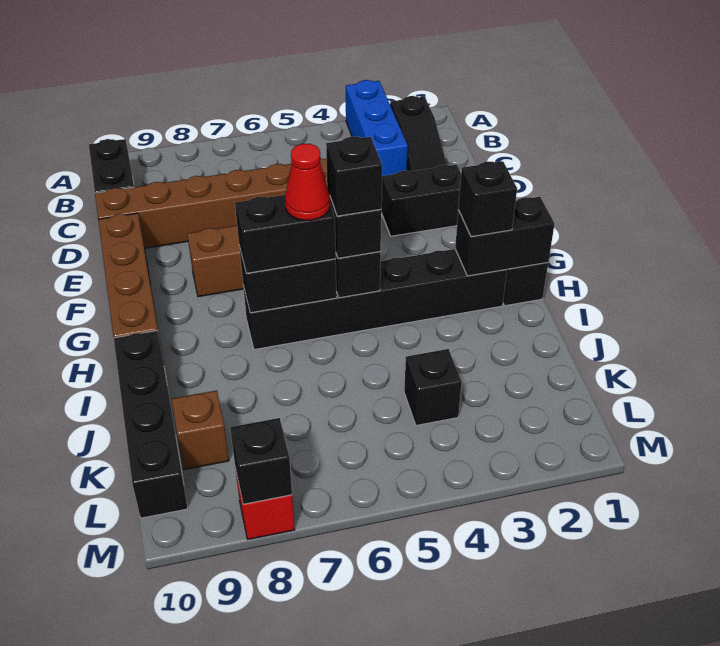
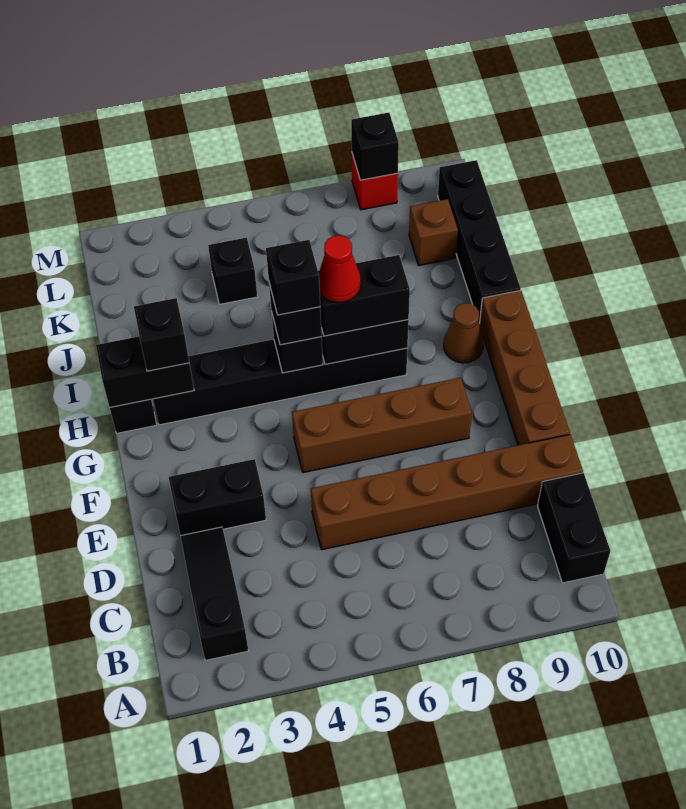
blue brick A3:C3 level 1 -> none
none -> brown cone H9 level 1

